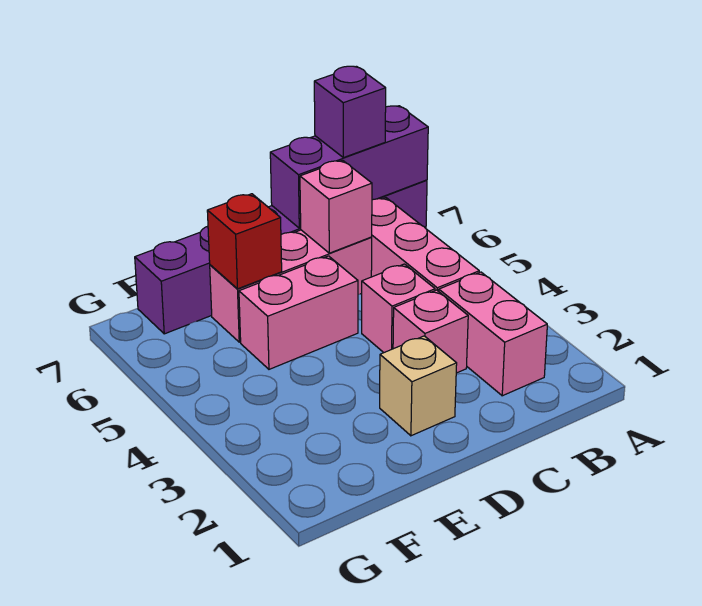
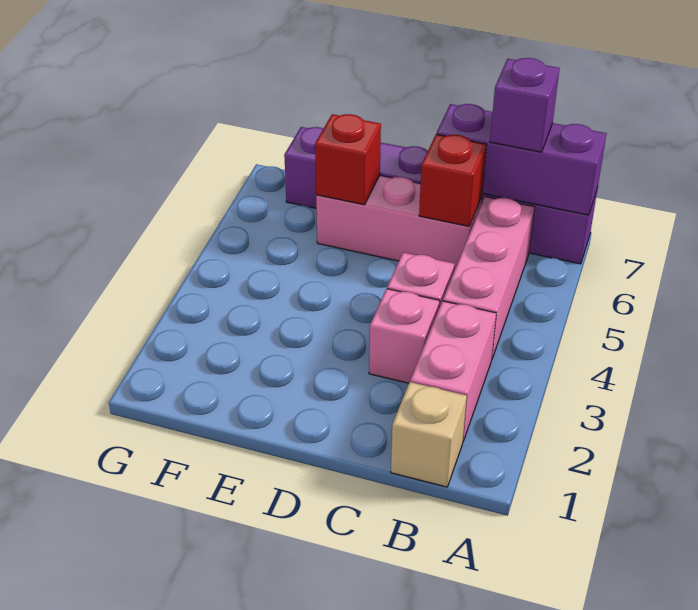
pink brick C6 level 2 -> red brick C6 level 2
tan brick D2 level 1 -> tan brick B1 level 1
pink brick D5:E5 level 1 -> none

